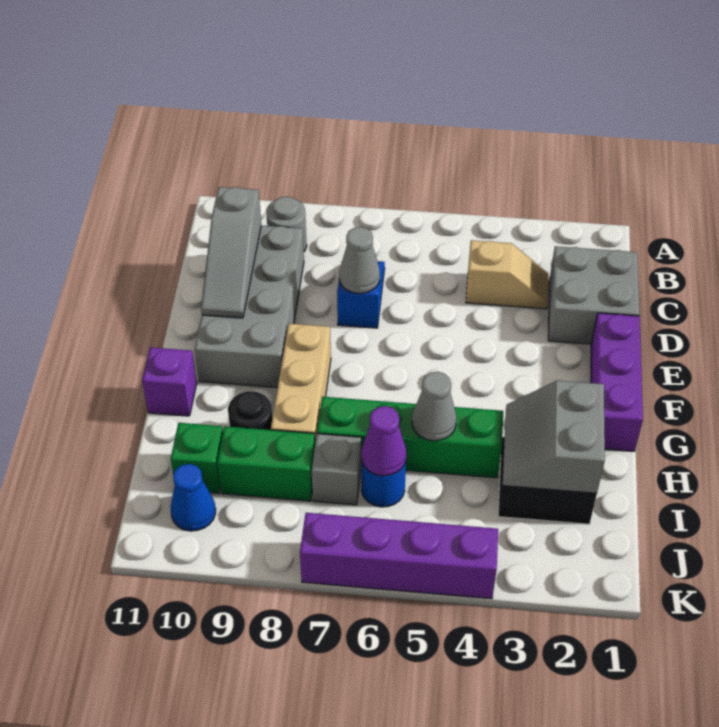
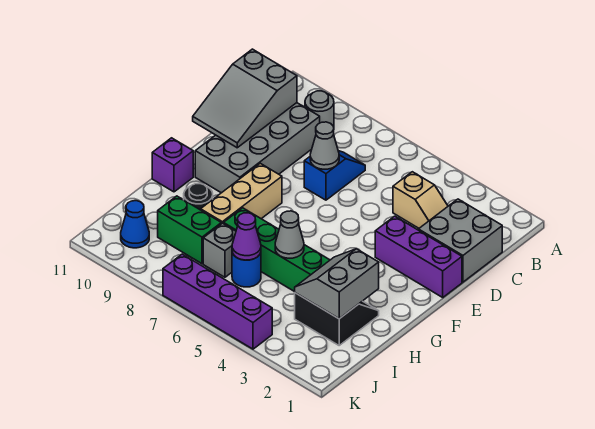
grey slope C10:E10 level 2 top C -> grey slope C10:E11 level 2 top C
purple brick E1:G1 level 1 -> purple brick E1:E3 level 1
green brick I10 level 1 -> none

